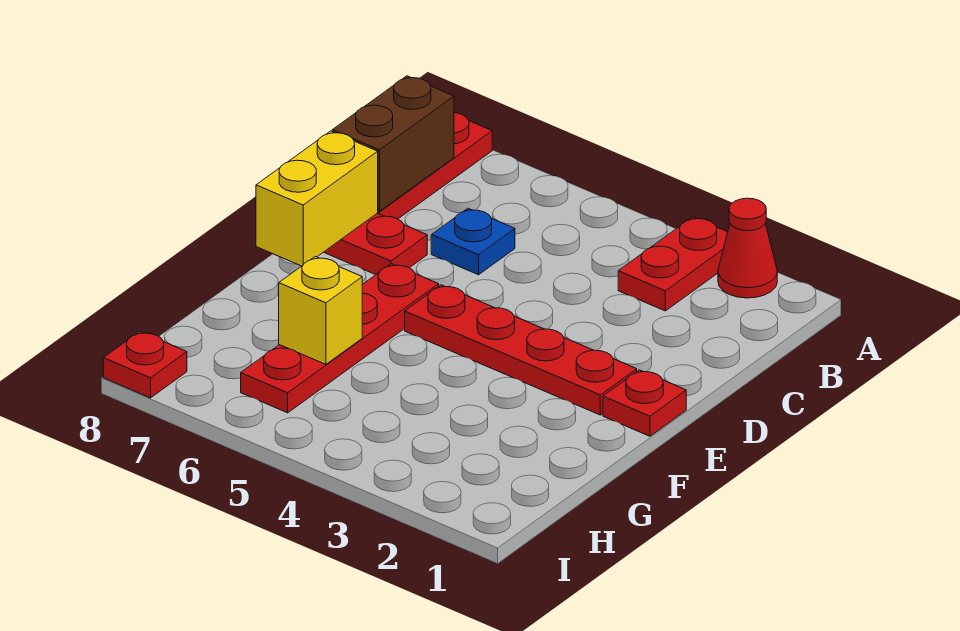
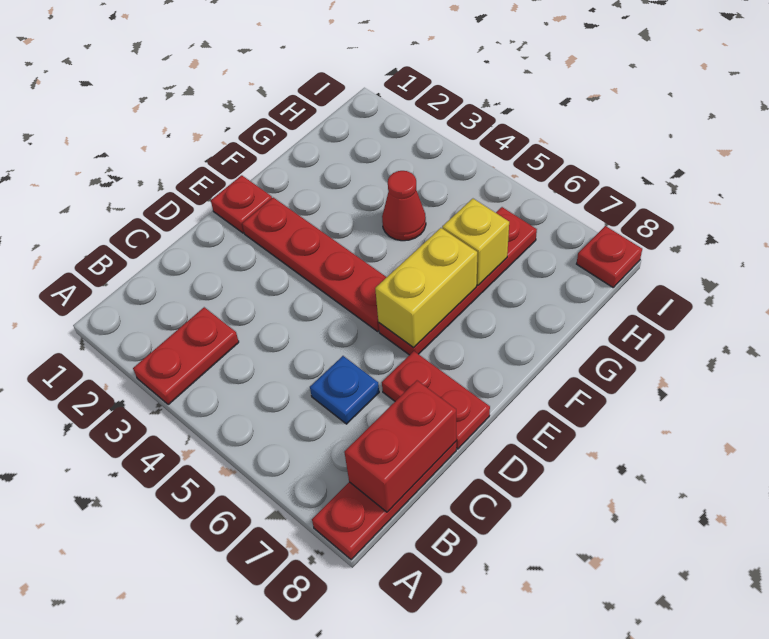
red cone A2 level 1 -> red cone G4 level 1
brown brick B8:C8 level 2 -> red brick B8:C8 level 2
yellow brick D8:E8 level 2 -> yellow brick E6:F6 level 2

